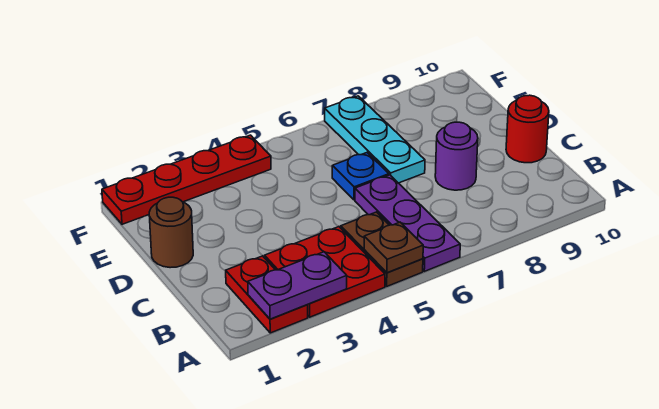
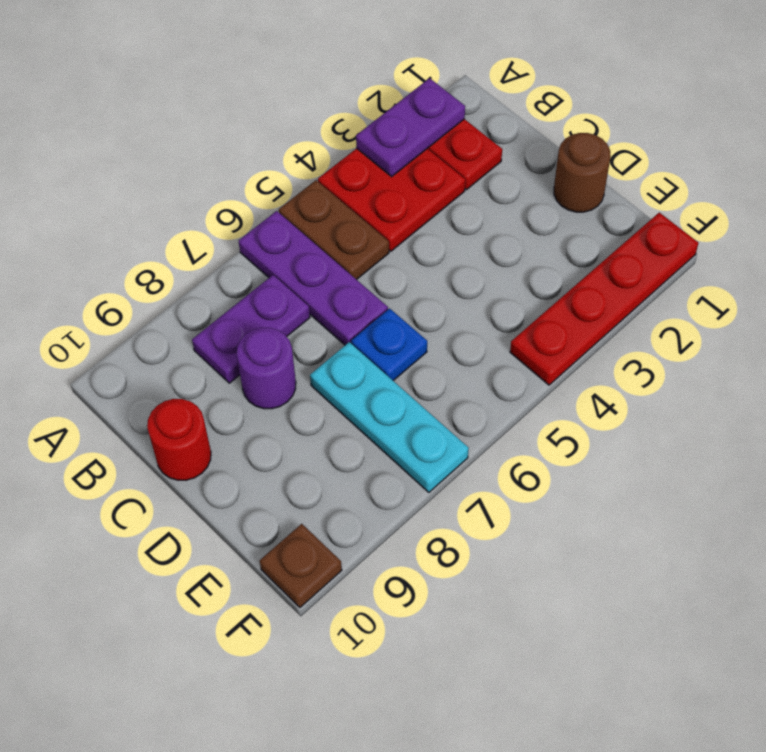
brown plate A5 level 2 -> brown plate F10 level 1
none -> purple plate B7:B8 level 1

